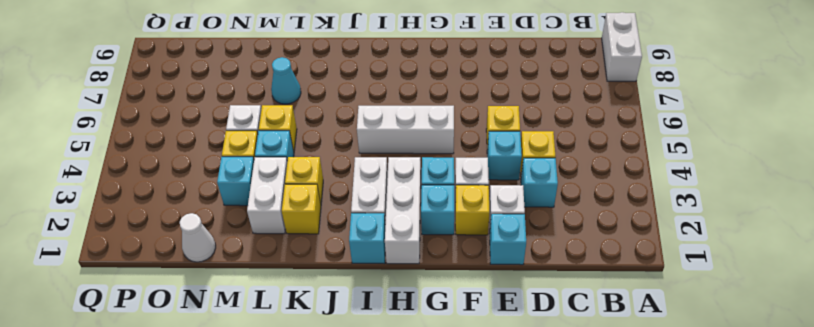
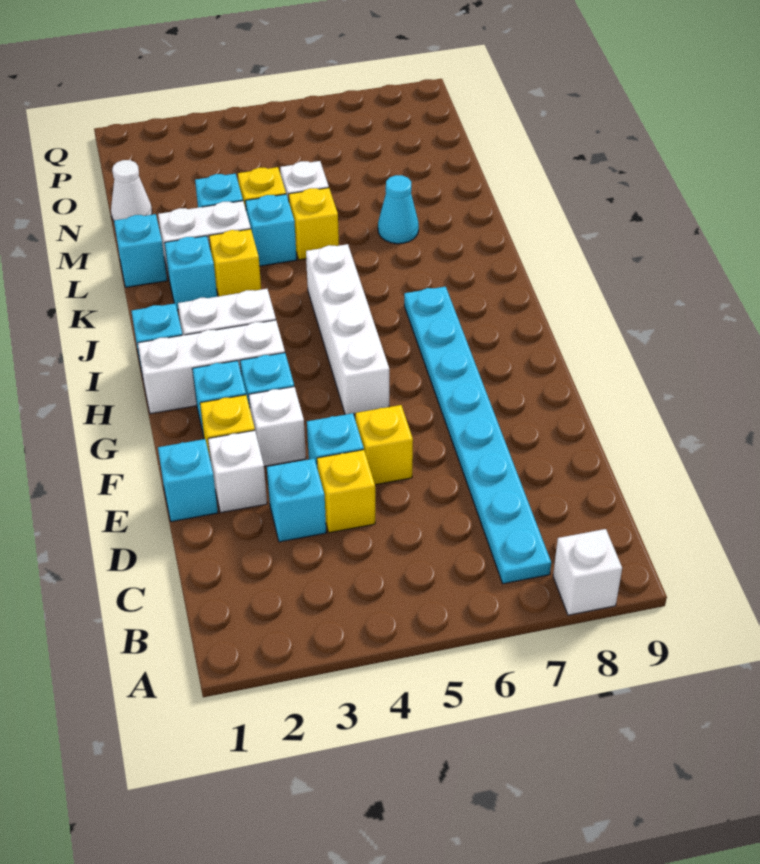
white brick A8:A9 level 1 -> white brick A8 level 1
none -> cyan plate B7:I7 level 1
white brick G5:I5 level 1 -> white brick G5:J5 level 1
yellow brick K2 level 1 -> cyan brick K2 level 1
none -> cyan brick L1 level 1

